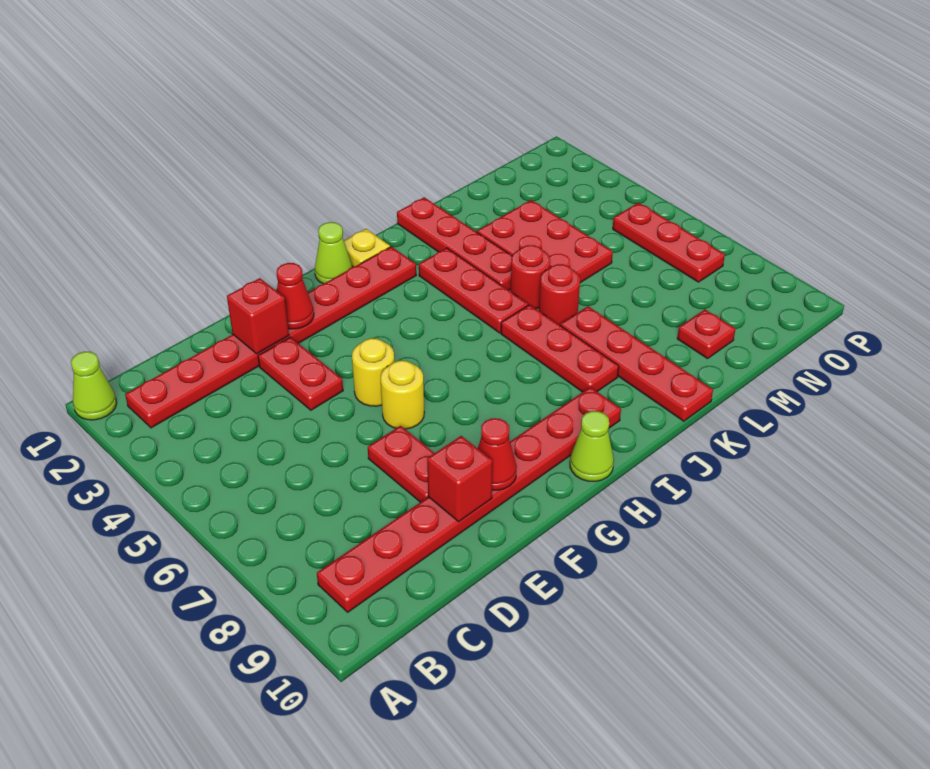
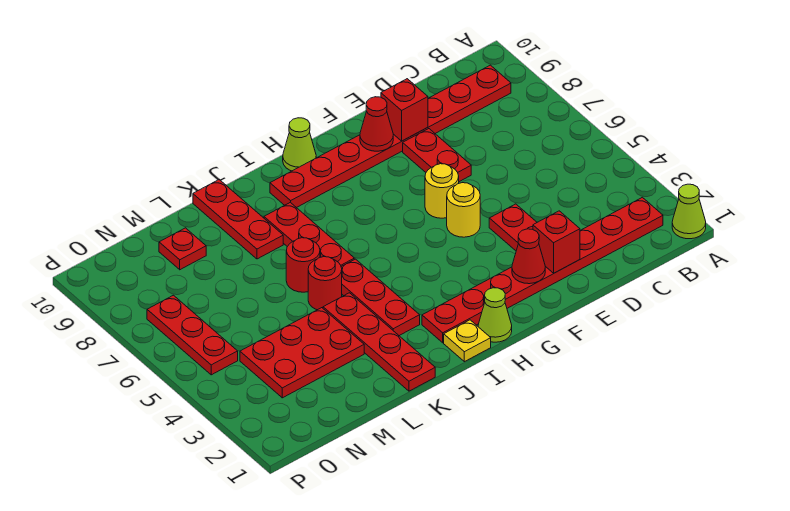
red plate K7:K10 level 1 -> red plate K8:K10 level 1
red plate L3:M5 level 1 -> red plate L3:N4 level 1

